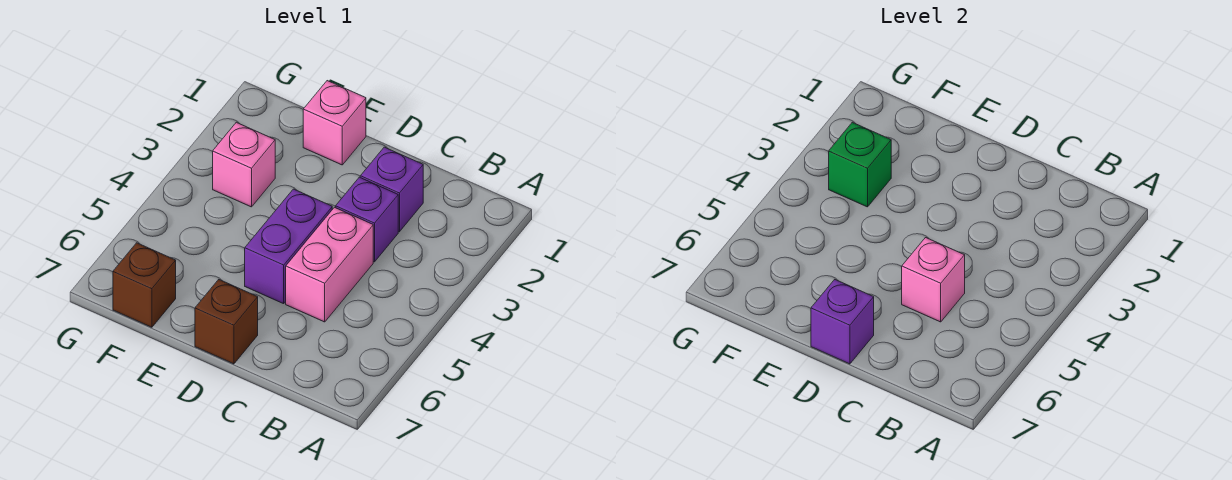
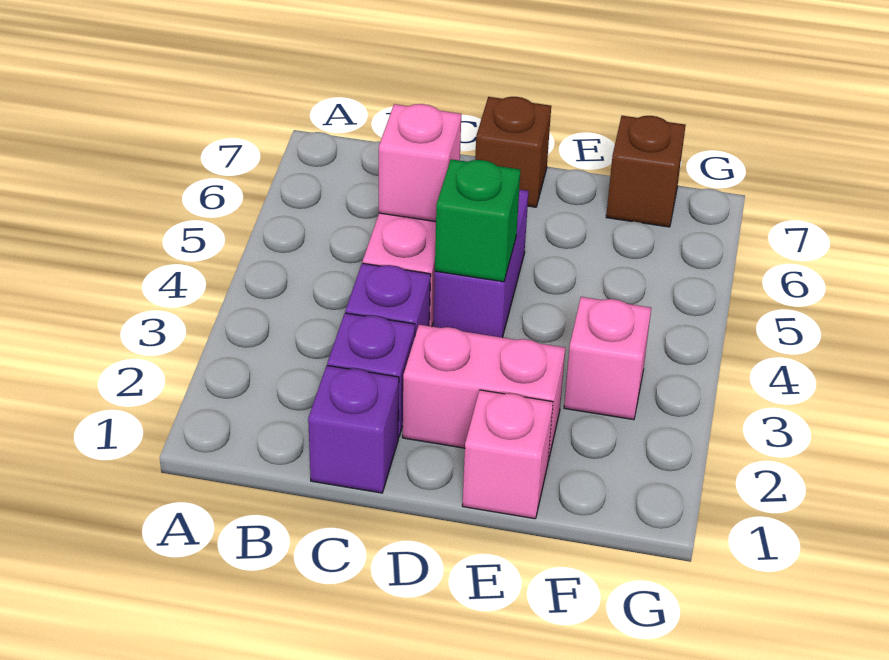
none -> pink brick D2:E2 level 1
purple brick D7 level 2 -> purple brick C1 level 1
green brick F3 level 2 -> green brick D4 level 2

